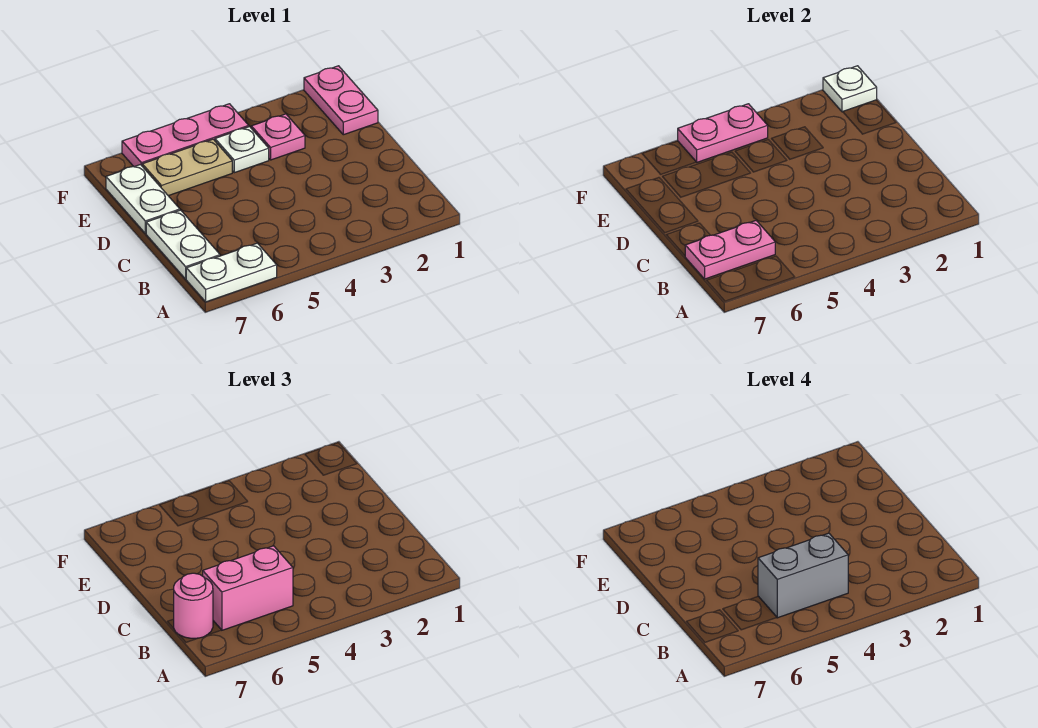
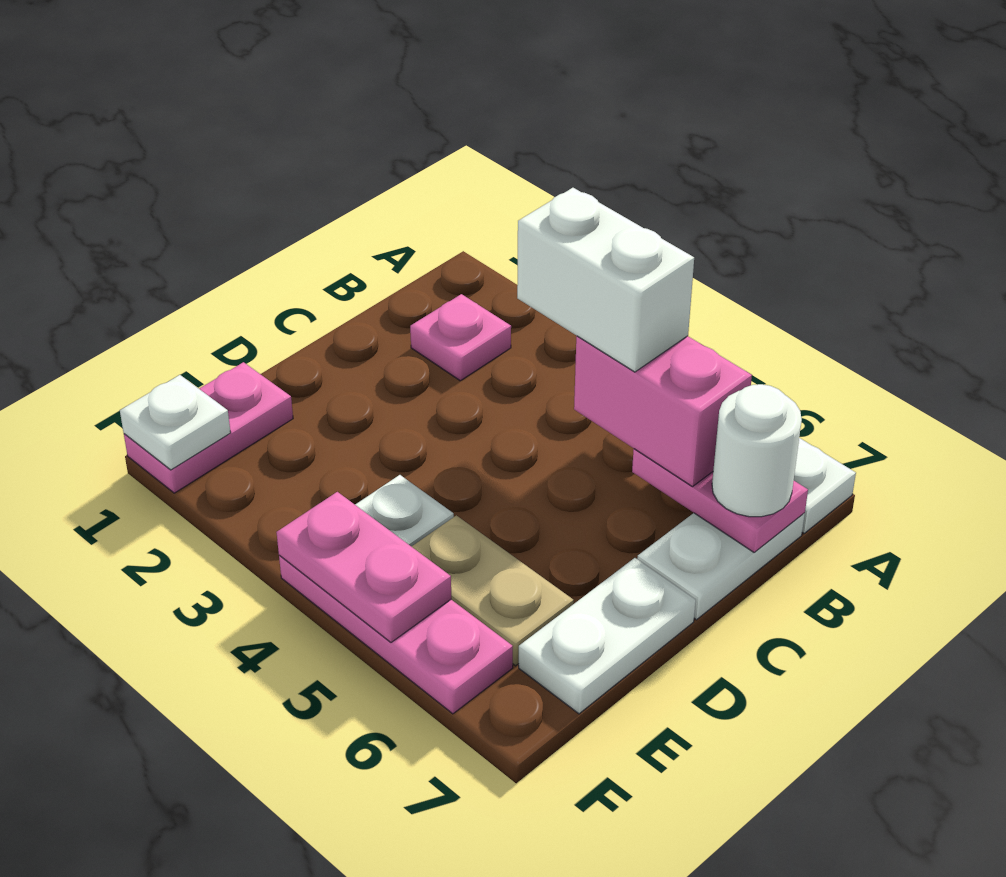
grey brick B4:B5 level 4 -> white brick B4:B5 level 4
pink round brick B7 level 3 -> white round brick B7 level 3
pink plate E3 level 1 -> pink plate B2 level 1

